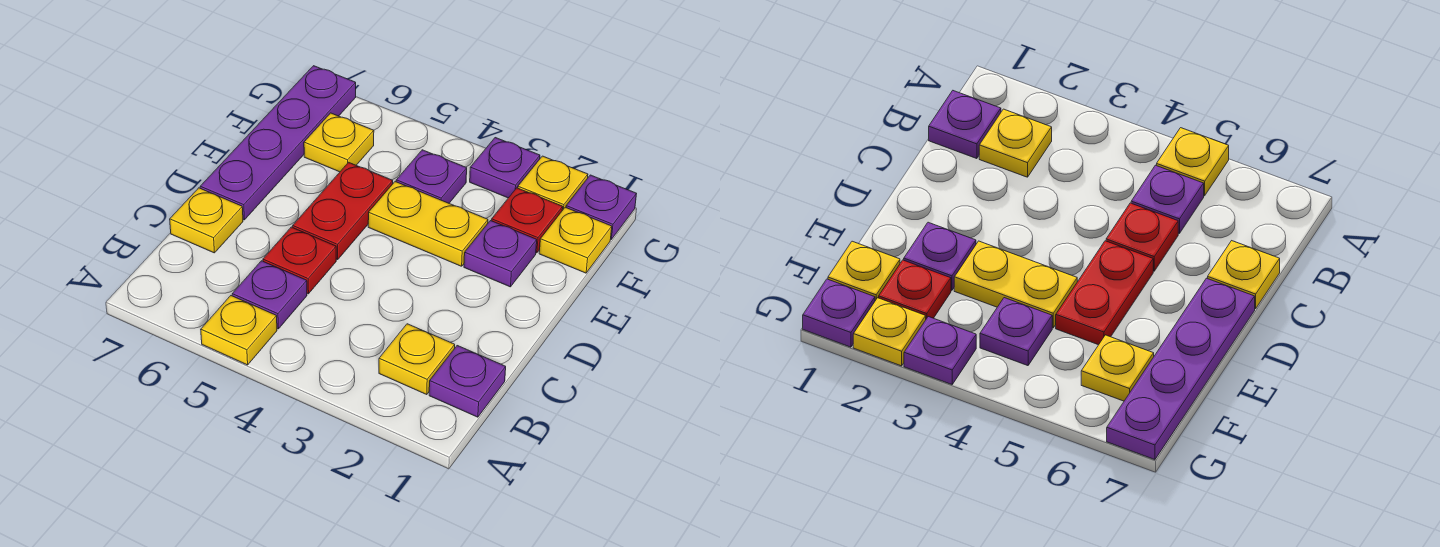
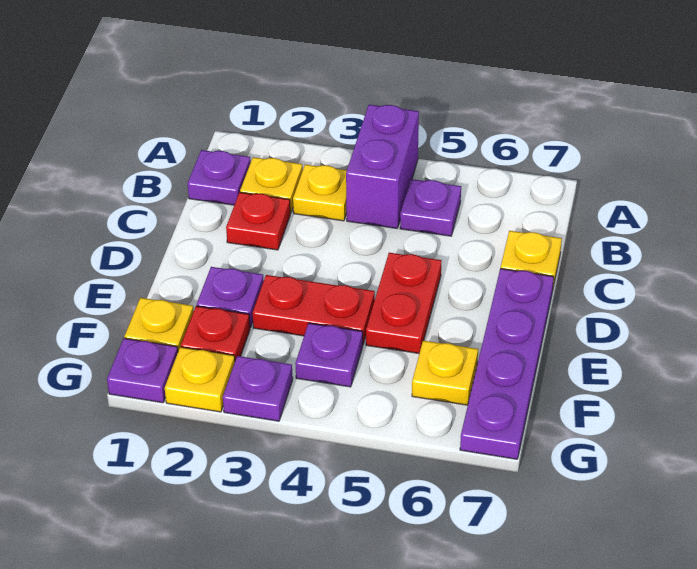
none -> purple brick A4:B4 level 1
yellow plate A5 level 1 -> yellow plate B3 level 1
red plate C5 level 1 -> red plate C2 level 1
yellow plate E3:E4 level 1 -> red plate E3:E4 level 1

